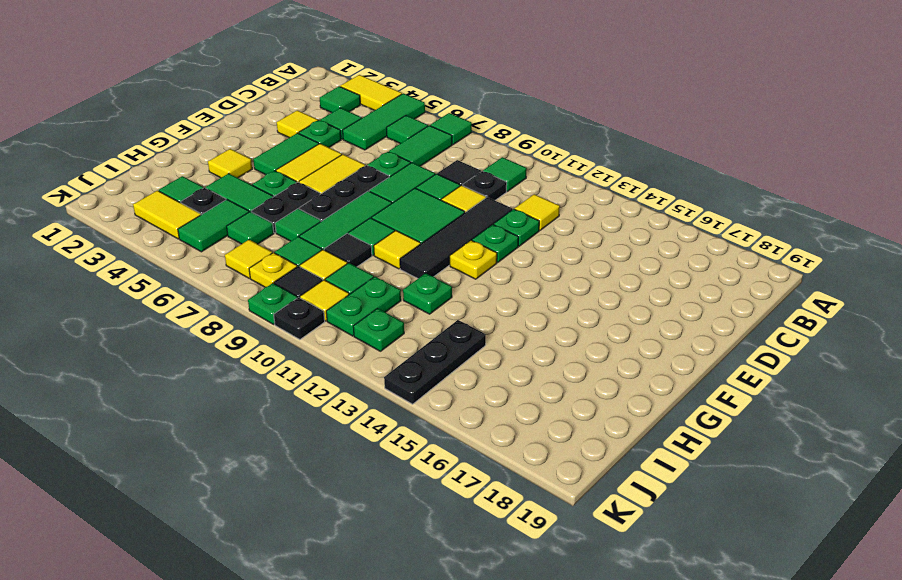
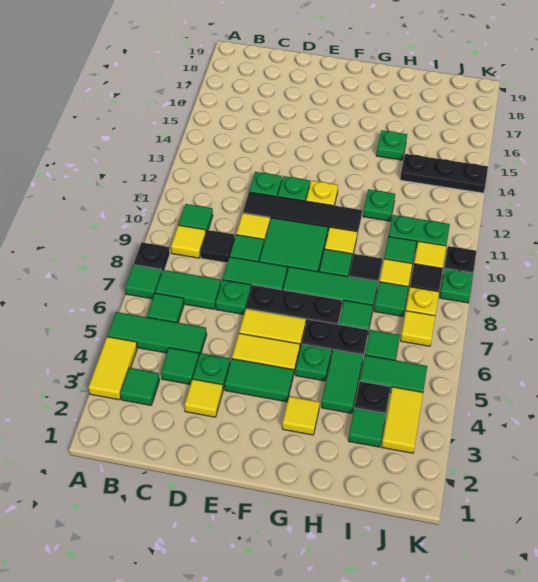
black plate C10 level 1 -> black plate A8 level 1
yellow tile C12 level 1 -> yellow tile B9 level 1
green plate J12 level 1 -> green plate H15 level 1

